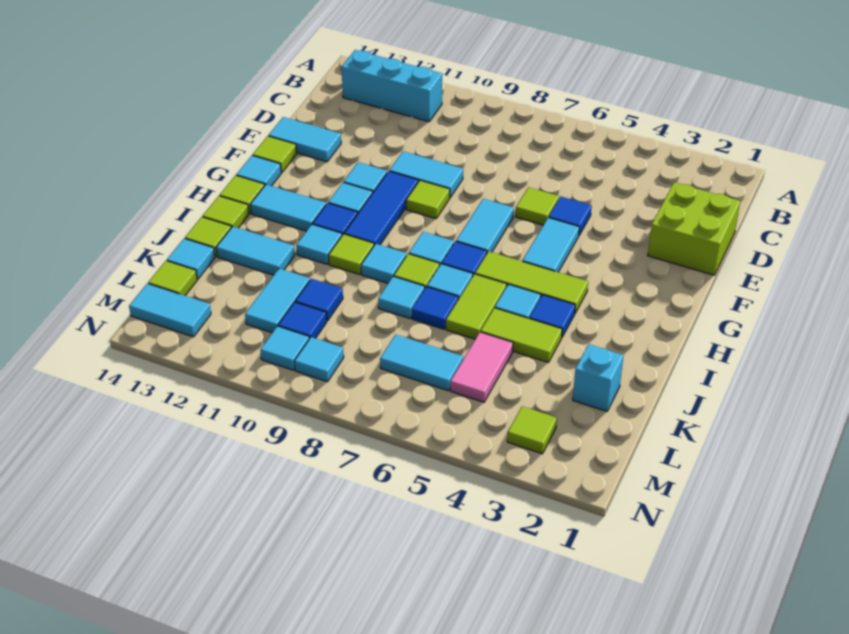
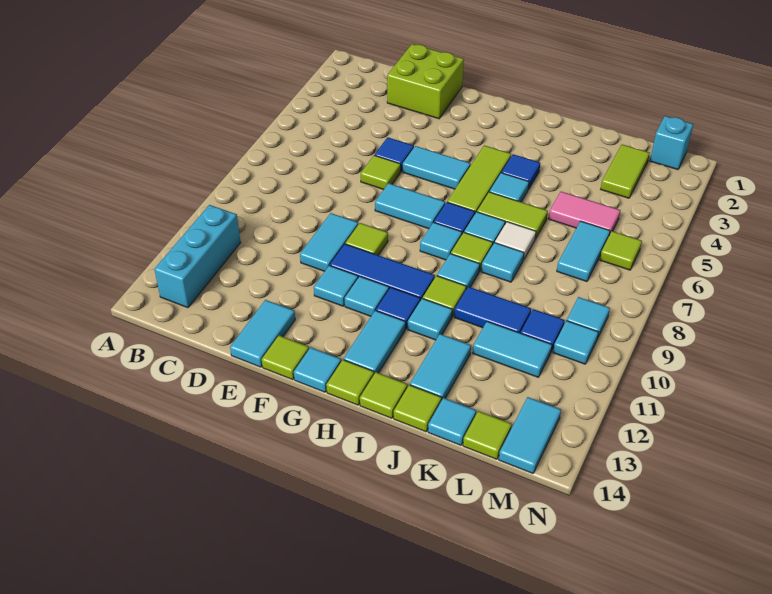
lime tile J4:J5 level 1 -> lime tile L2:L3 level 1
blue tile J7 level 1 -> white tile J7 level 1
cyan brick K2 level 1 -> cyan brick M1 level 1
blue tile K10 level 1 -> blue tile J10:K10 level 1
lime tile M3 level 1 -> lime tile M6 level 1

